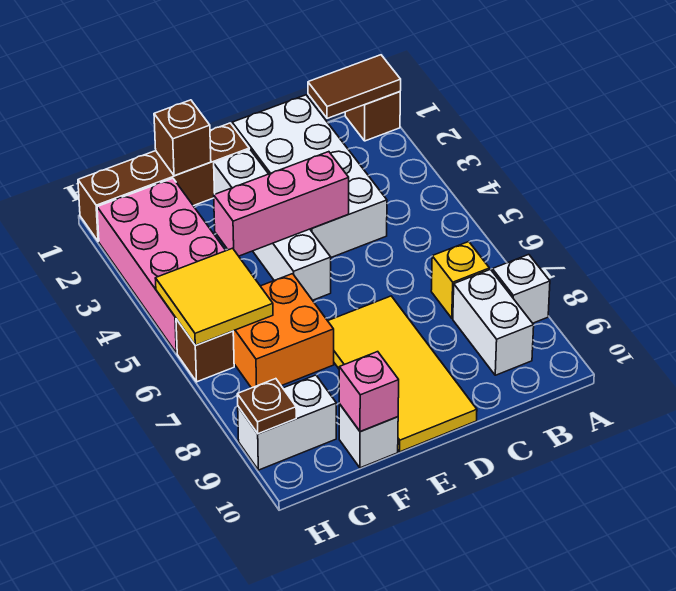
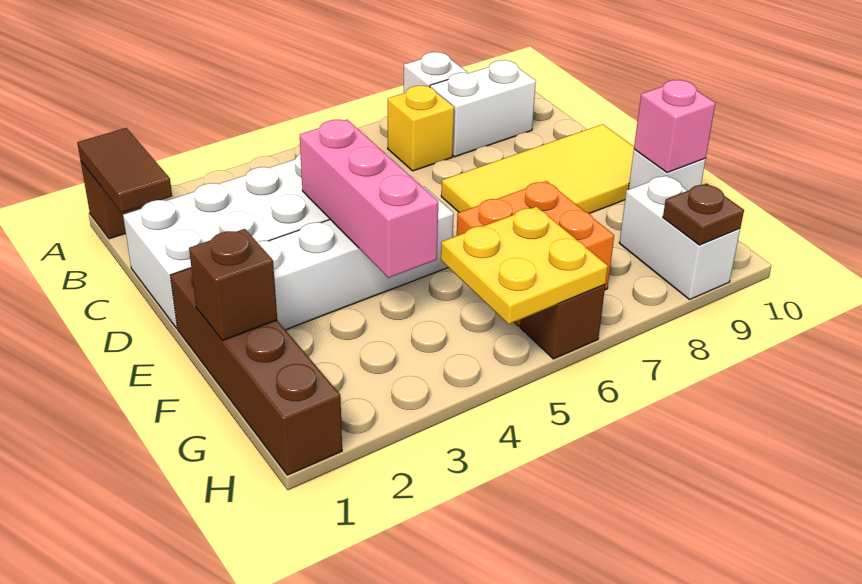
pink brick G2:H5 level 1 -> none
yellow tile G5:H6 level 2 -> yellow plate G5:H6 level 2

